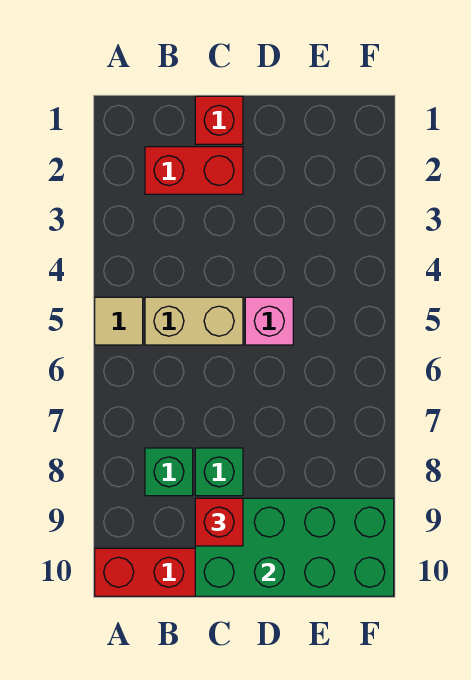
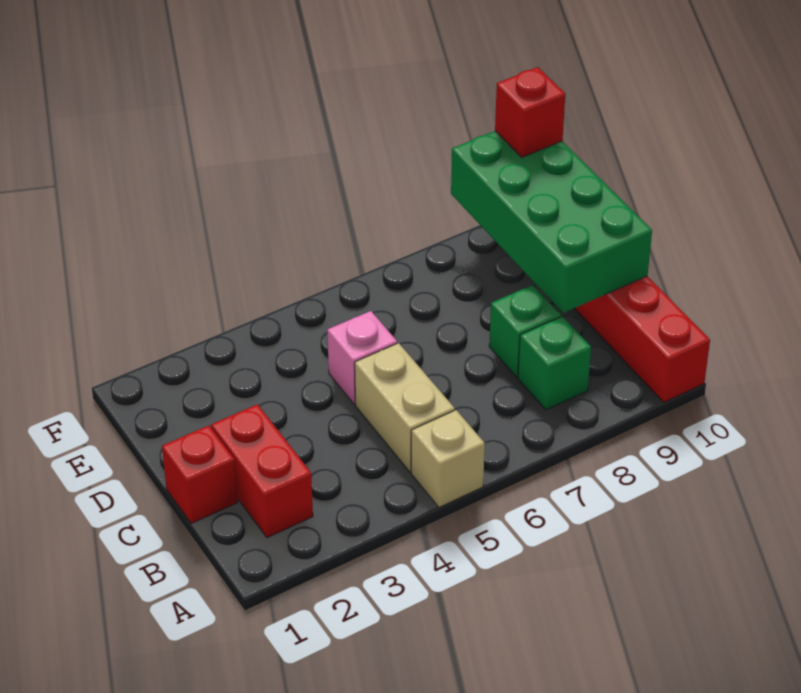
tan tile A5 level 1 -> tan brick A5 level 1
red brick C9 level 3 -> red brick F10 level 3

